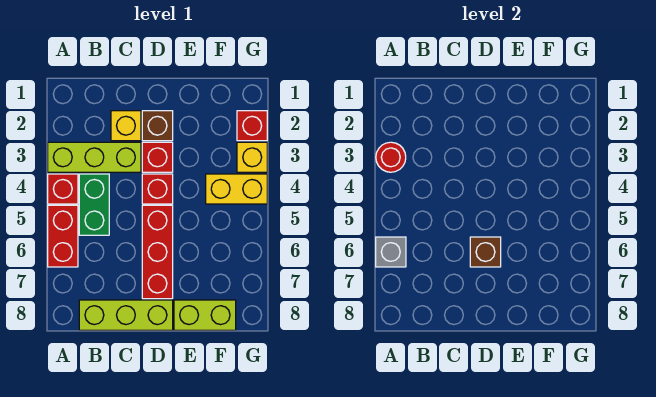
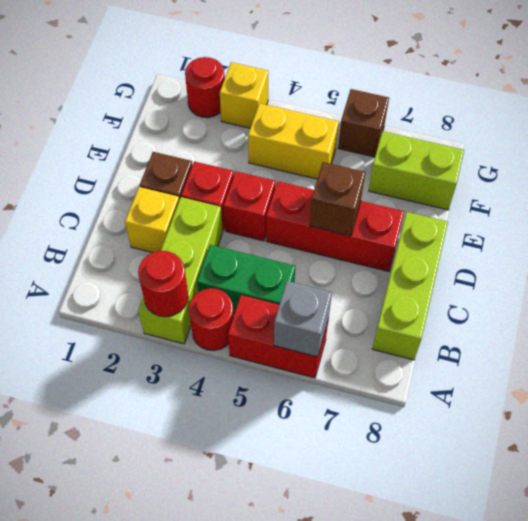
red brick A4 level 1 -> red round brick A4 level 1
lime brick E8:F8 level 1 -> lime brick F7:F8 level 1
yellow brick F4:G4 level 1 -> yellow brick F4:F5 level 1
red brick G2 level 1 -> red round brick G2 level 1
none -> brown brick G6 level 1

